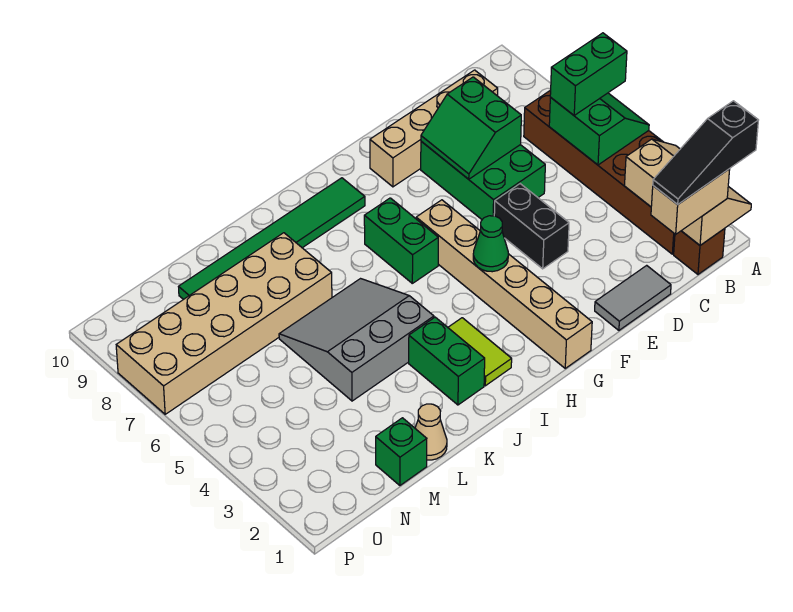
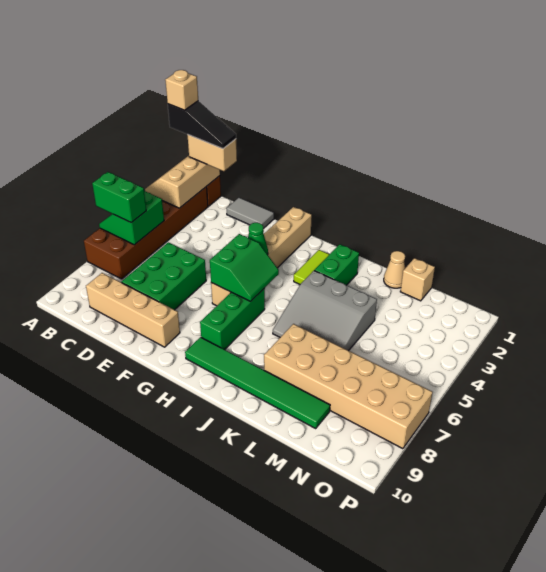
none -> tan brick A1 level 5
green slope D7:E8 level 2 top D -> green slope G5:H6 level 2 top G
black brick E4:E5 level 1 -> none
green brick H6:H7 level 1 -> green brick H6:H8 level 1
green brick M1 level 1 -> tan brick M1 level 1

